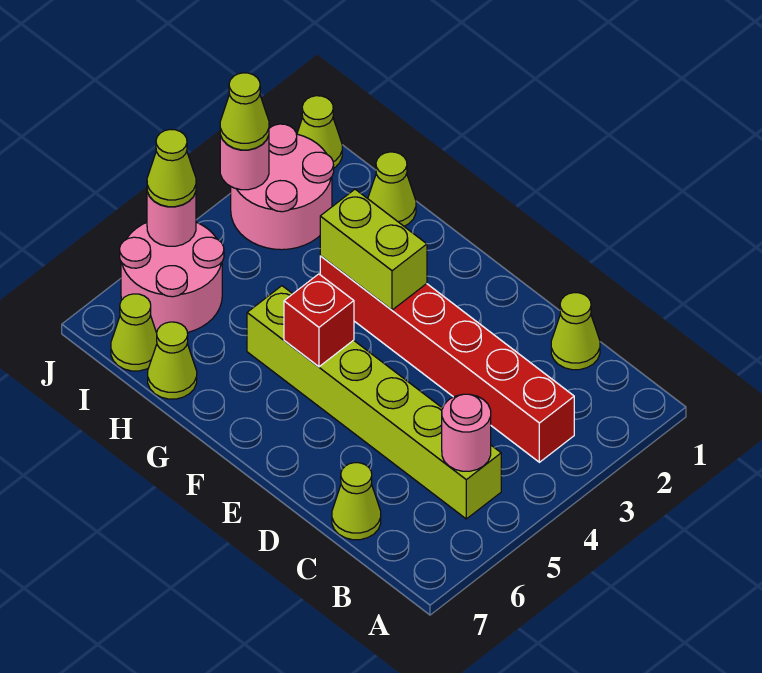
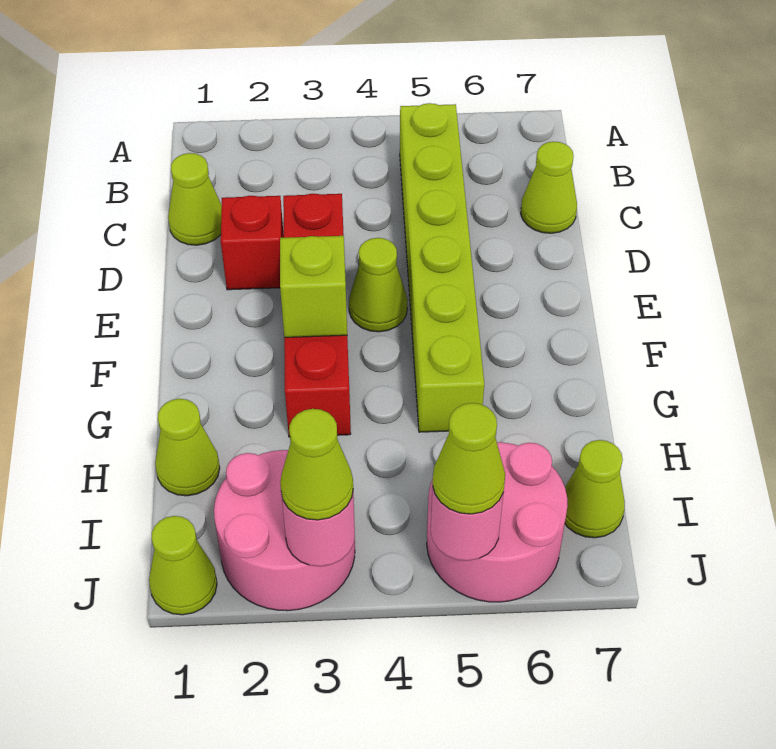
red brick B3:G3 level 1 -> red brick D3:G3 level 1
pink round brick B5 level 2 -> none
lime brick F3:G3 level 2 -> lime brick F3 level 2
red brick F5 level 2 -> red brick D2 level 1
lime cone H7 level 1 -> lime cone E4 level 1

